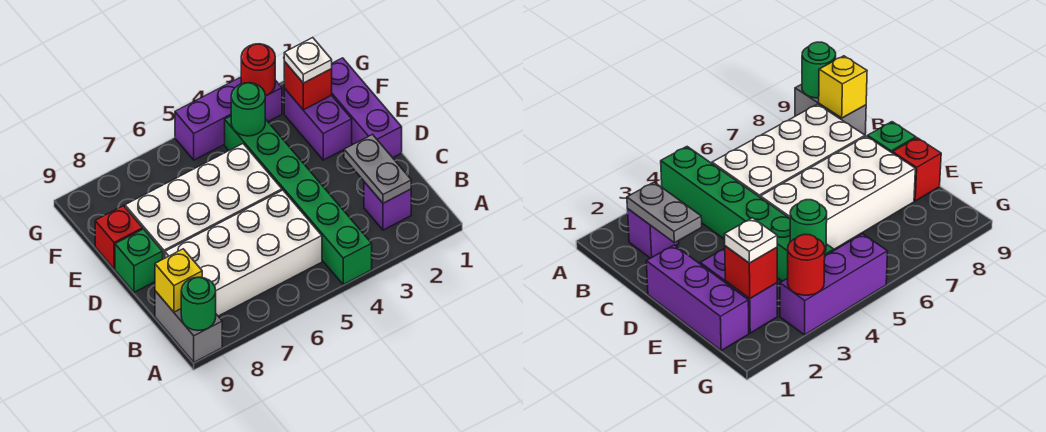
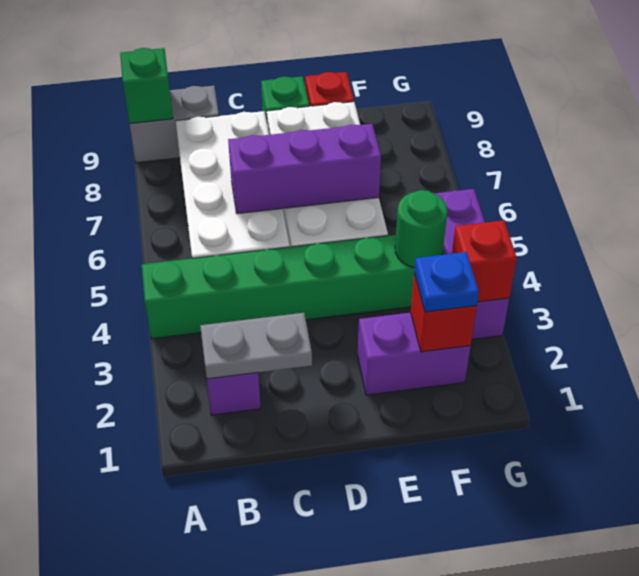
green round brick A9 level 2 -> green brick A9 level 2
yellow brick B9 level 2 -> none
purple brick D1:F1 level 1 -> purple brick C6:E6 level 2
white plate F2 level 3 -> blue plate F2 level 3
red round brick G3 level 2 -> red brick G3 level 2

